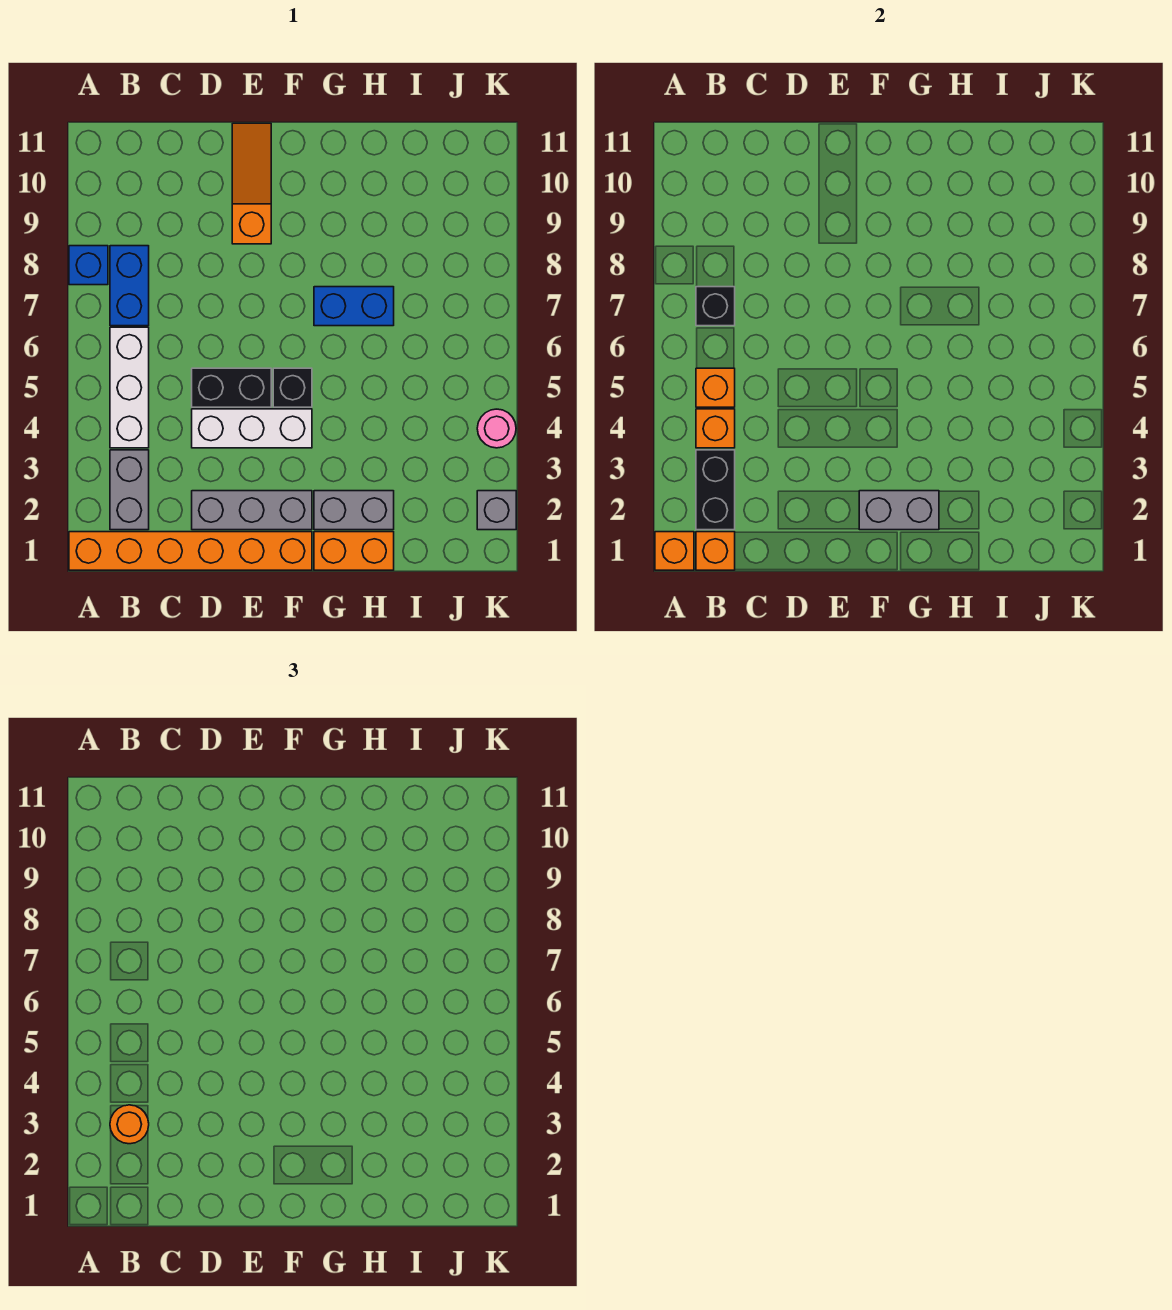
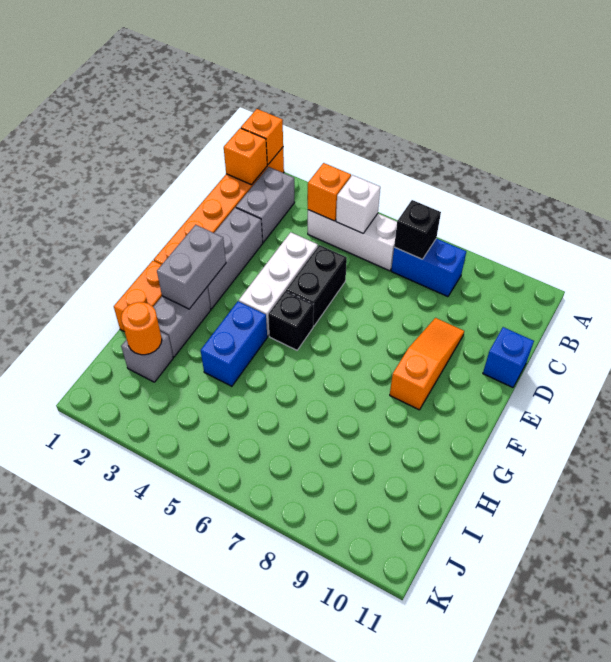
blue brick A8 level 1 -> blue brick D11 level 1
grey brick B2:B3 level 1 -> grey brick B2:C2 level 1
black brick B2:B3 level 2 -> none
orange round brick B3 level 3 -> orange round brick I2 level 2
orange brick B5 level 2 -> white brick B5 level 2
orange slope E9:E11 level 1 top 9 -> orange slope D9:F9 level 1 top F
blue brick G7:H7 level 1 -> blue brick G4:H4 level 1
grey brick K2 level 1 -> grey brick I2 level 1
pink round brick K4 level 1 -> none

